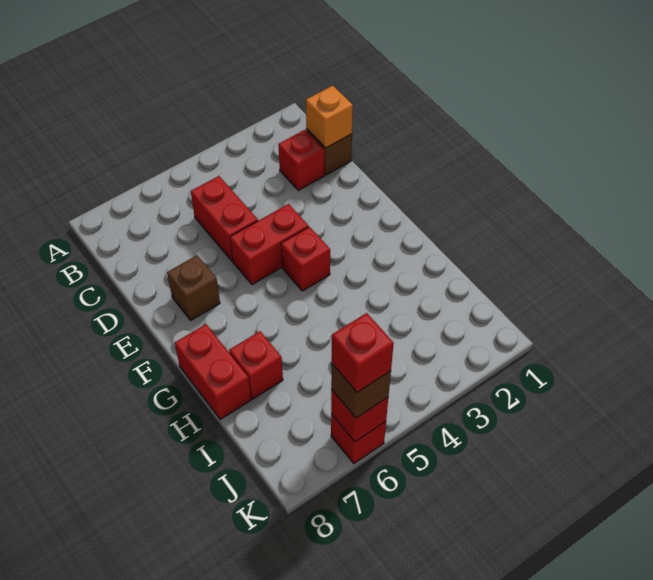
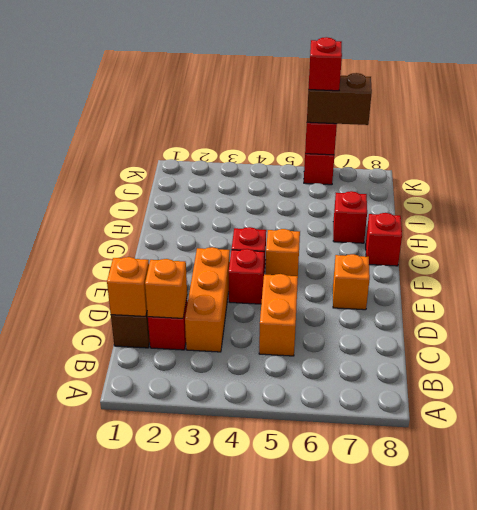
none -> orange brick C2 level 2
none -> orange brick C3:E3 level 1
red brick C5:D5 level 1 -> orange brick C5:D5 level 1
red brick E4:E5 level 1 -> red brick E4 level 1
brown brick E7 level 1 -> orange brick E7 level 1
none -> orange brick F5 level 1
red brick G8:H8 level 1 -> red brick G8 level 1
brown brick K6 level 3 -> brown brick K6:K7 level 3

